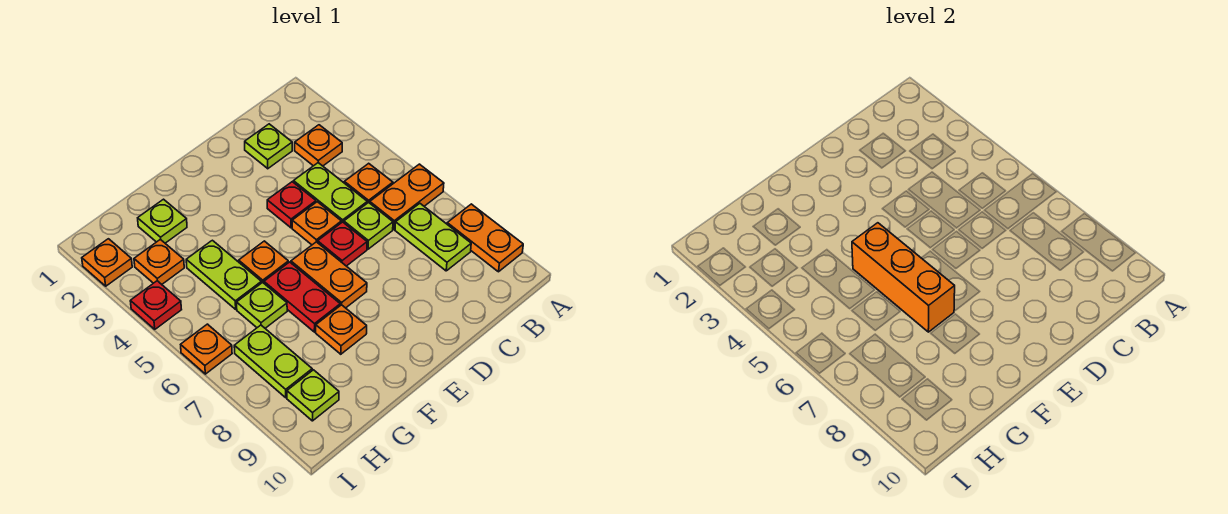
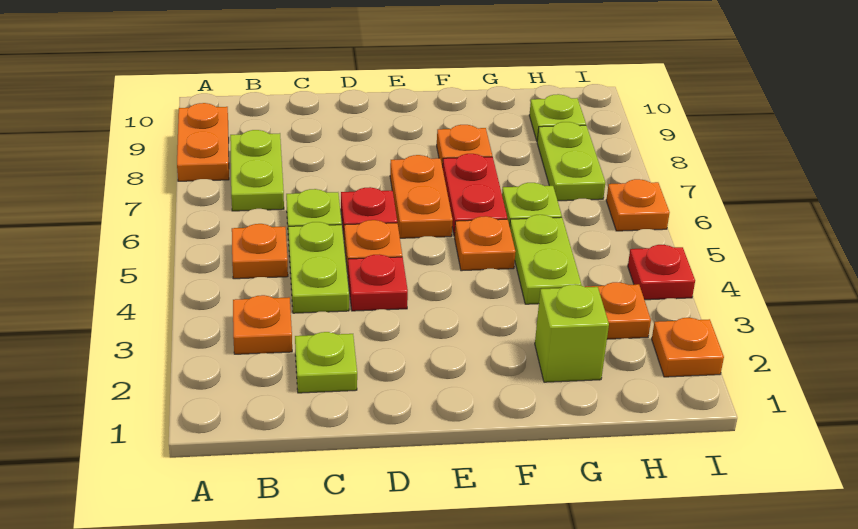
orange plate A6:B6 level 1 -> none
orange brick F5:F7 level 2 -> none
lime plate G2 level 1 -> lime brick G2 level 1

